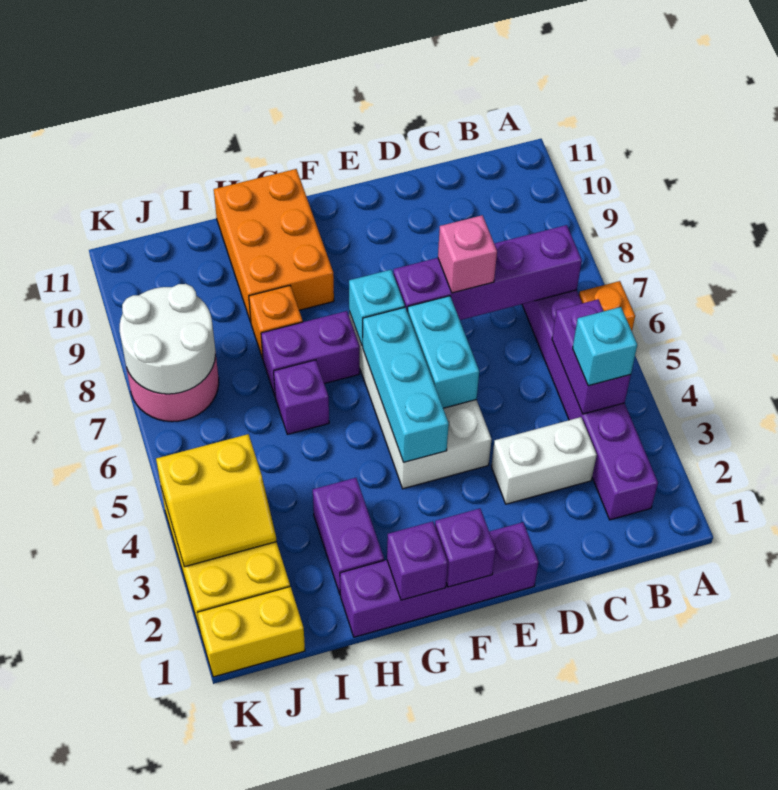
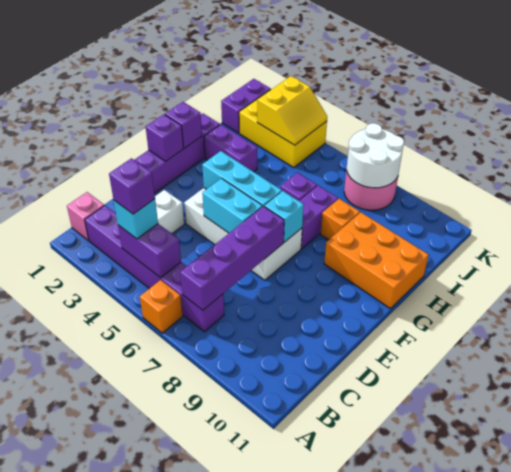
none -> purple brick B4 level 4
pink brick D7 level 3 -> pink brick B1 level 1
yellow brick J1:K1 level 1 -> purple brick J1:K1 level 1
yellow slope J3:K4 level 2 top 4 -> yellow slope J3:K4 level 2 top 3

